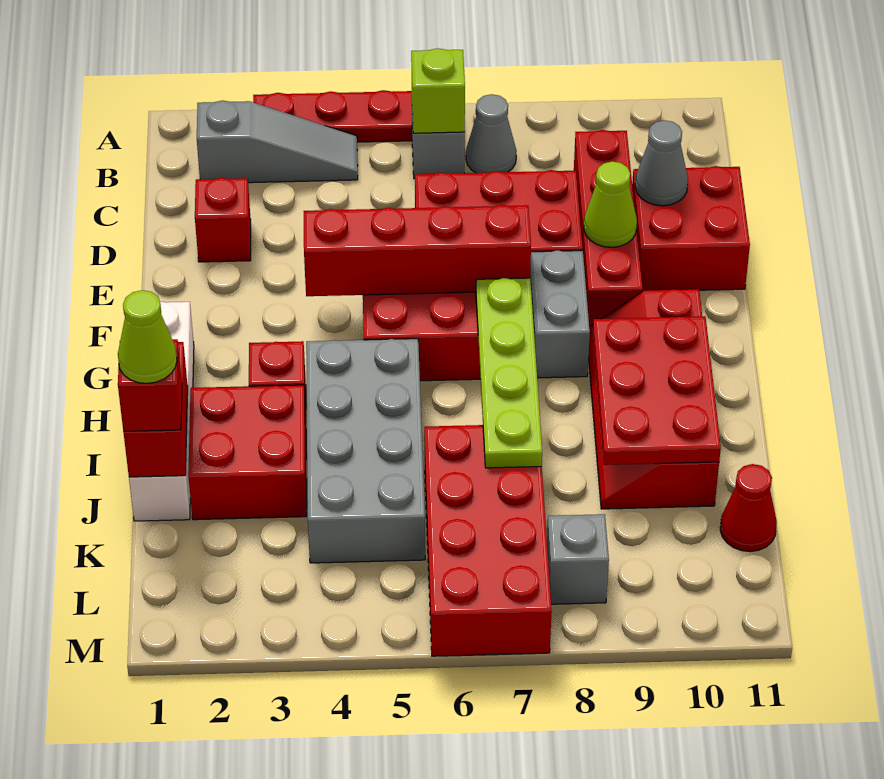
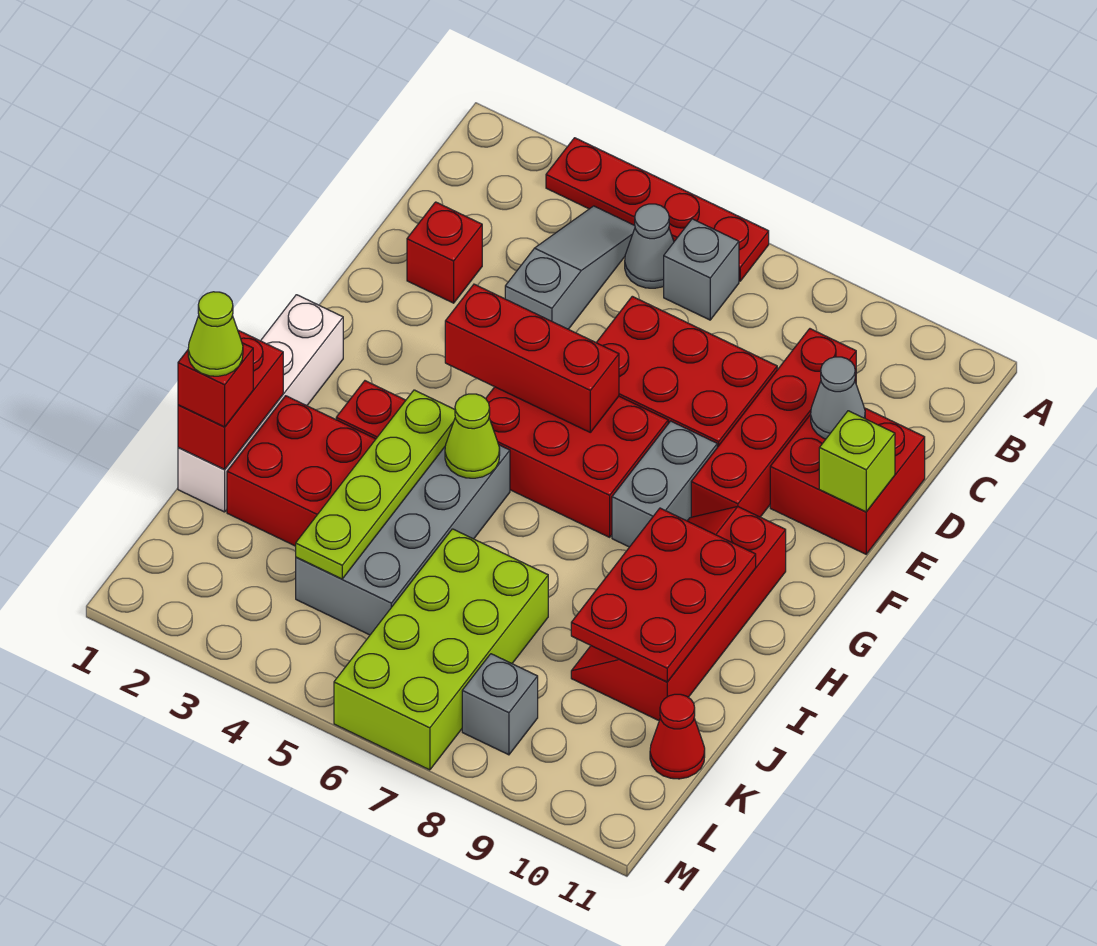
grey slope B2:B4 level 1 top 2 -> grey slope B4:D4 level 1 top D
lime brick B6 level 2 -> lime brick E11 level 2
grey cone B7 level 1 -> grey cone B5 level 1
lime cone E9 level 2 -> lime cone H5 level 2
red brick F4:F7 level 2 -> red brick F4:F6 level 2
lime plate G7:J7 level 2 -> lime plate H4:K4 level 2
red brick J6:M7 level 1 -> lime brick J6:M7 level 1

